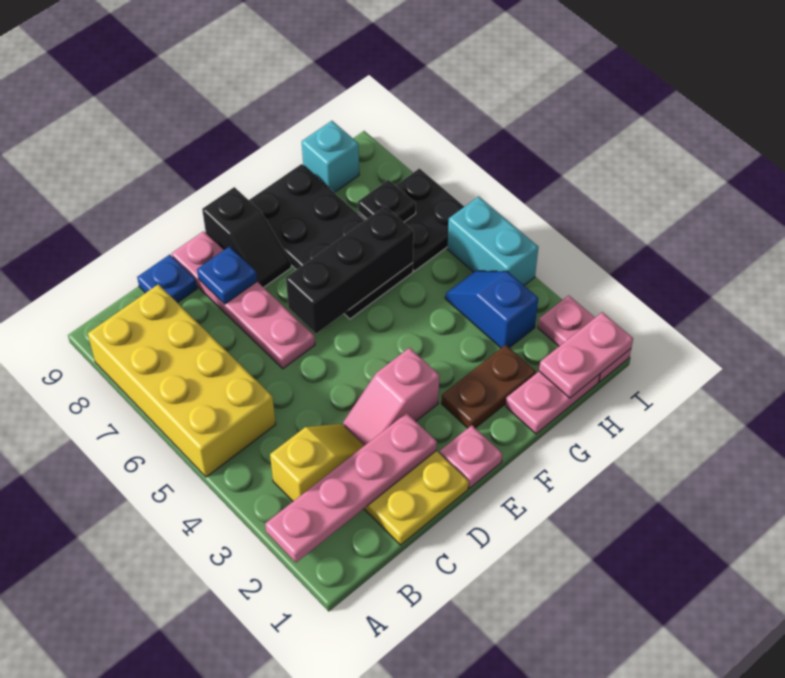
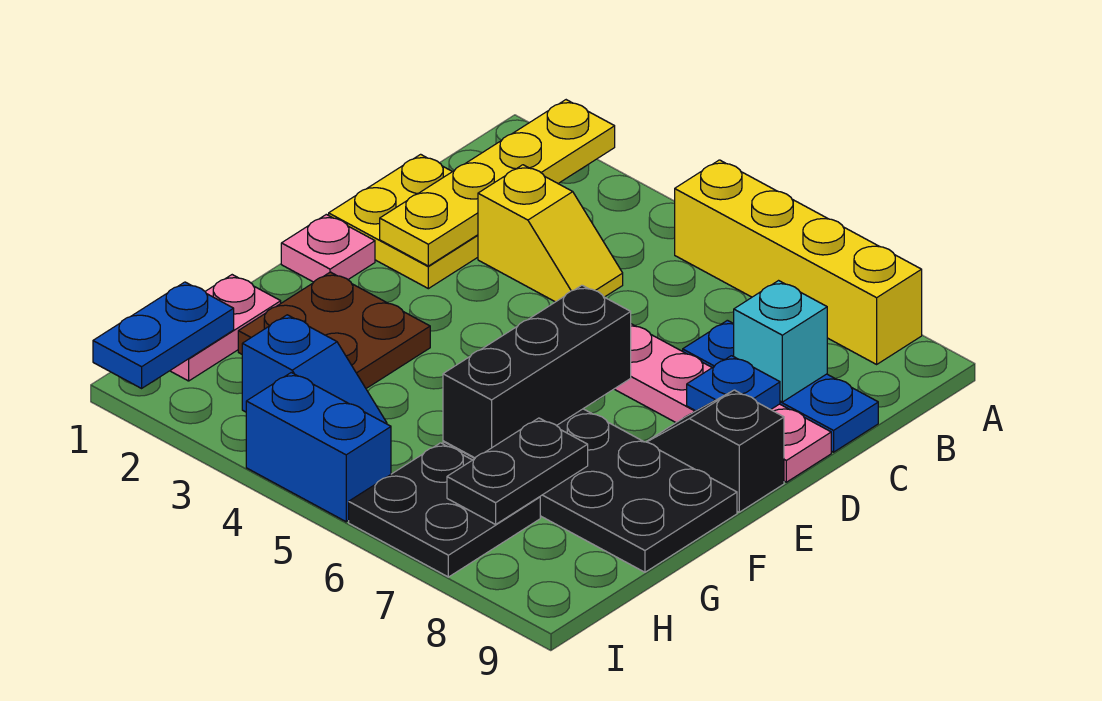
pink plate A2:D2 level 2 -> yellow plate A2:D2 level 2
yellow brick A5:B8 level 1 -> yellow brick A5:A8 level 1
yellow slope B3:C3 level 1 top B -> yellow slope C3:C4 level 1 top 3
blue plate C9 level 1 -> blue plate C7:C9 level 1
pink slope D3:E3 level 1 top E -> none
brown plate F2:G2 level 1 -> brown plate F2:G3 level 1
pink plate H1:I1 level 2 -> blue plate H1:I1 level 2
black plate H7 level 2 -> black plate G7:H7 level 2
cyan brick H9 level 1 -> cyan brick C8 level 2
pink plate I1:I2 level 1 -> none
cyan brick I4:I5 level 1 -> blue brick I4:I5 level 1

